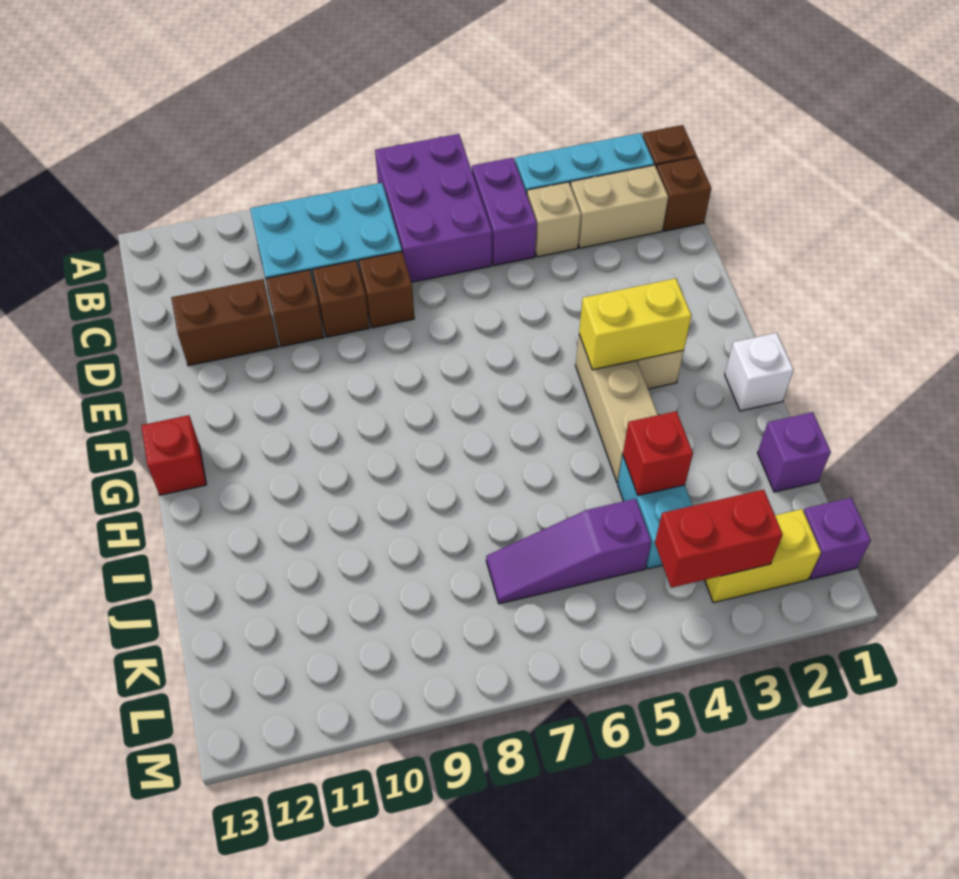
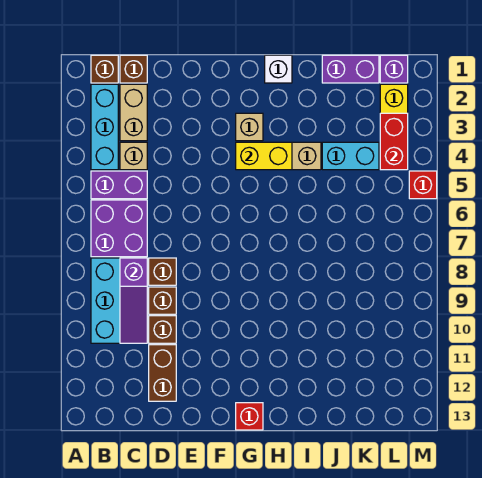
purple brick A6:C7 level 1 -> purple brick B6:C7 level 1
yellow brick G3:G4 level 2 -> yellow brick G4:H4 level 2
purple brick J1 level 1 -> purple brick J1:K1 level 1
red brick J4 level 2 -> red brick M5 level 1
purple slope K5:K7 level 1 top 5 -> purple slope C8:C10 level 2 top 8

